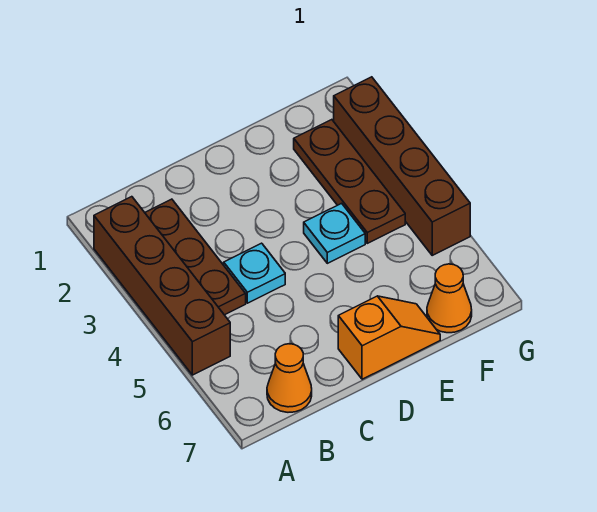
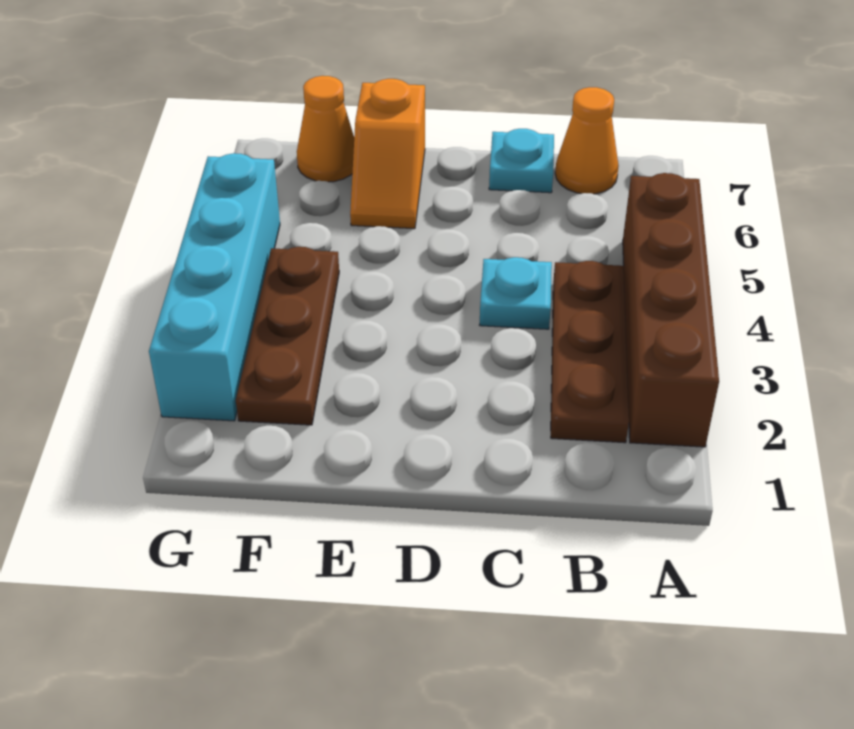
orange slope D7:E7 level 1 top D -> orange slope E6:E7 level 1 top 7
cyan plate E4 level 1 -> cyan plate C7 level 1
brown brick G2:G5 level 1 -> cyan brick G2:G5 level 1

